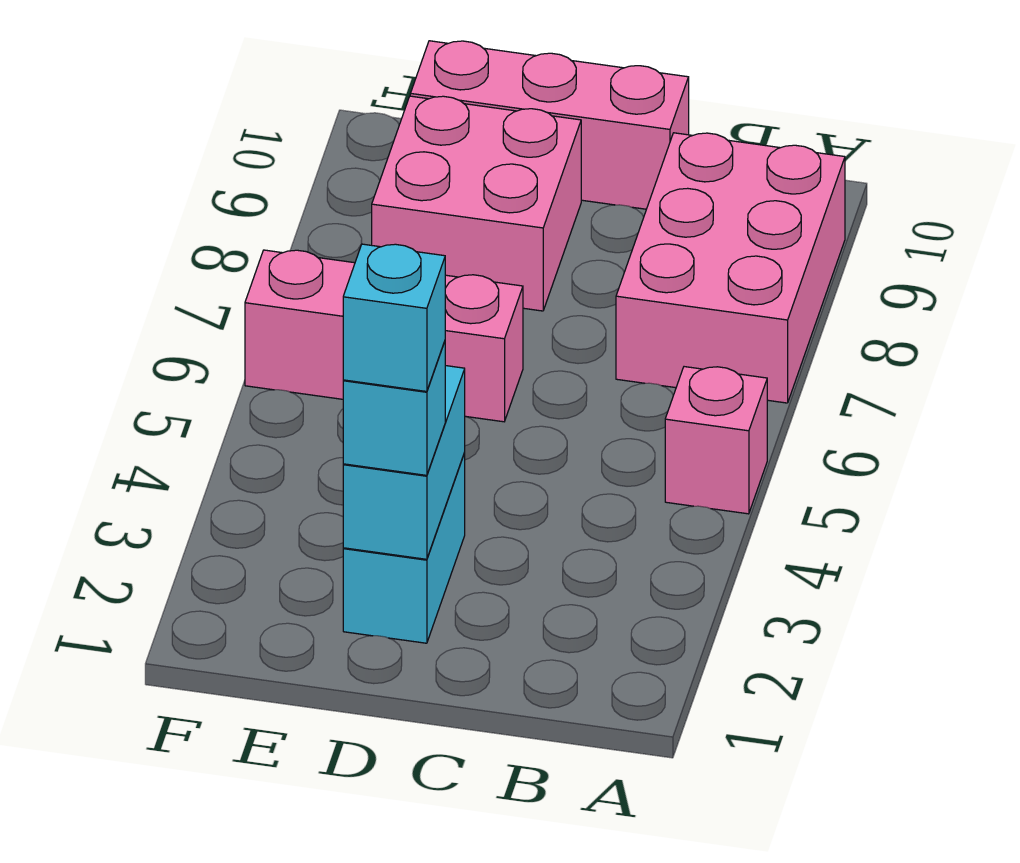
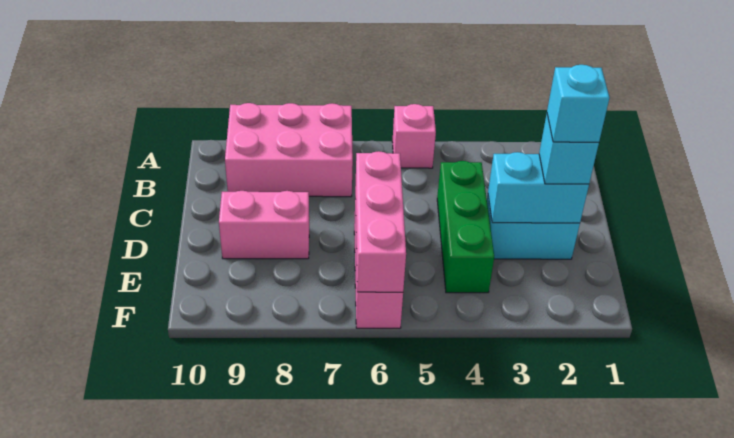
none -> green brick C4:E4 level 1
pink brick C10:E10 level 1 -> pink brick D6:F6 level 2
pink brick D8:E9 level 1 -> pink brick D8:D9 level 1

